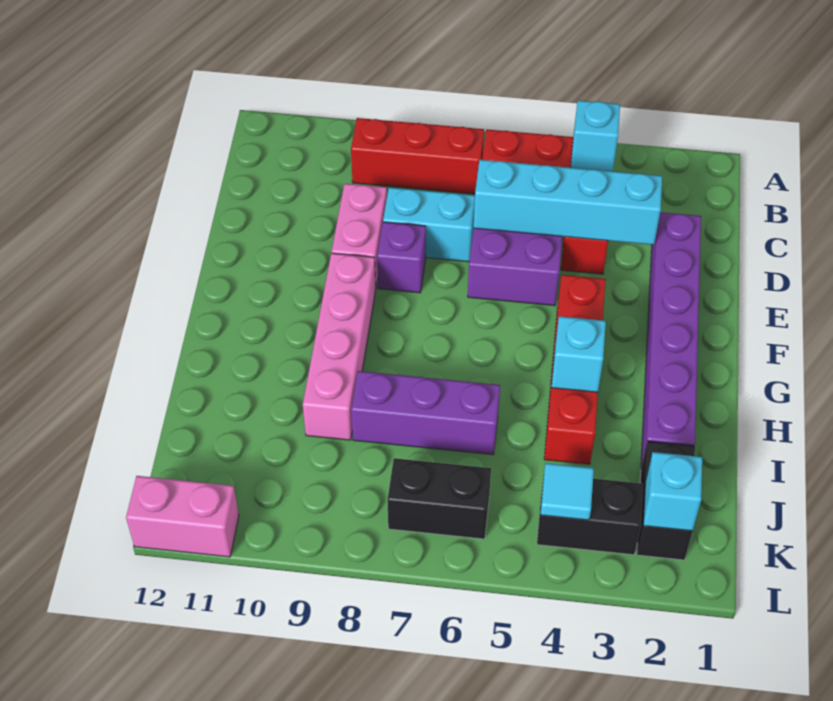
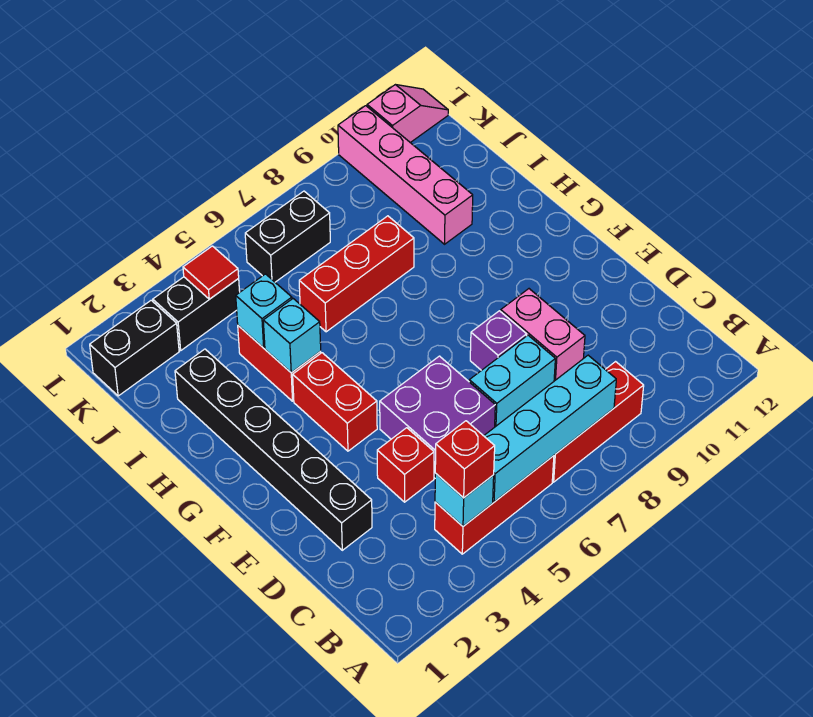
none -> red brick B4 level 3
purple brick D2:I2 level 1 -> black brick D2:I2 level 1
cyan brick D3:D6 level 2 -> cyan brick B5:B8 level 2
pink brick F9:I9 level 1 -> pink brick I10:L10 level 1
purple brick I6:I8 level 1 -> red brick I6:I8 level 1
black brick J2:K2 level 1 -> black brick K1:K2 level 1
cyan brick K2 level 2 -> cyan brick I4 level 2
cyan tile K4 level 2 -> red tile K4 level 2
pink brick L11:L12 level 1 -> pink slope L11:L12 level 1 top 11

